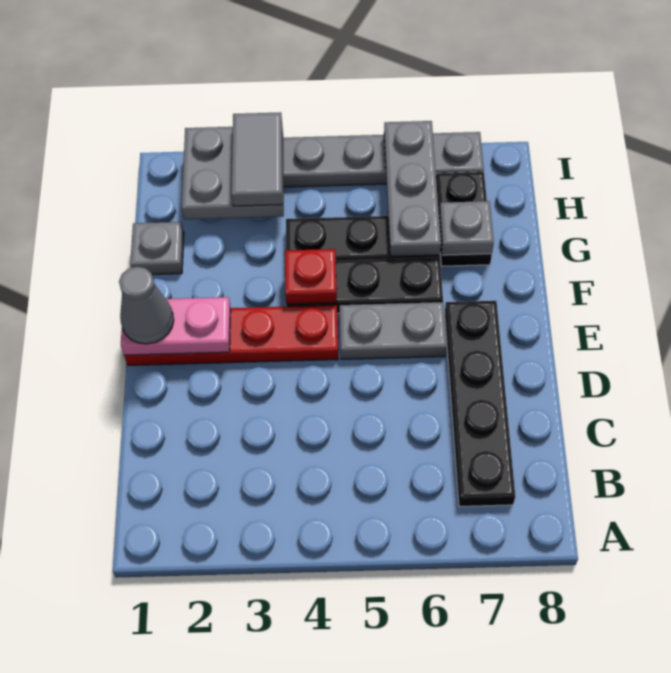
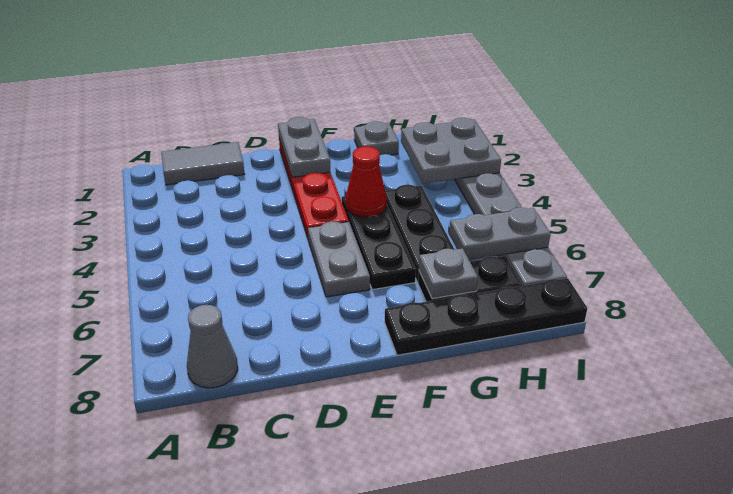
black plate B7:E7 level 1 -> black plate F8:I8 level 1
pink plate E1:E2 level 2 -> grey plate E1:E2 level 2
grey cone E1 level 3 -> grey cone B8 level 1
red plate F4 level 2 -> red cone F4 level 2
grey plate G6:I6 level 2 -> grey plate H6:I6 level 2
grey tile H3:I3 level 3 -> grey tile B1:C1 level 1

